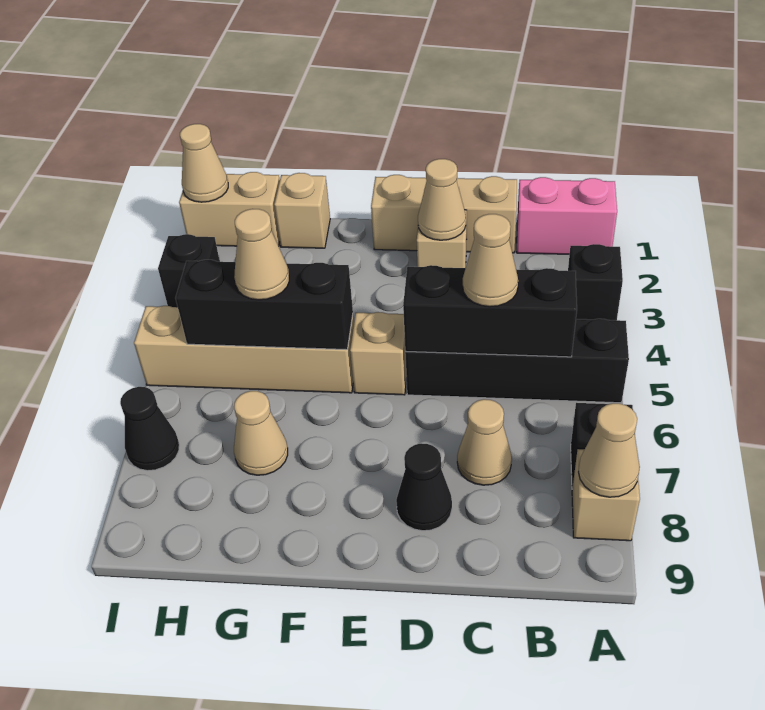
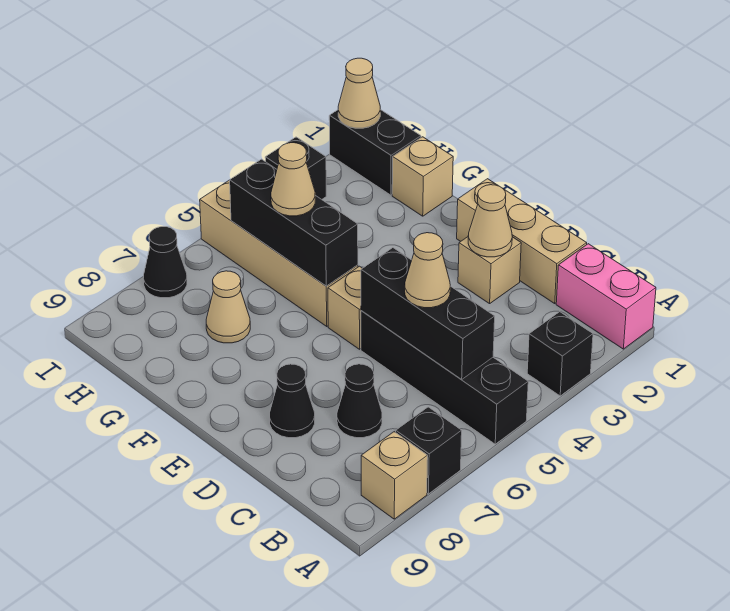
tan cone A8 level 2 -> none
tan cone C7 level 1 -> black cone C7 level 1
tan brick H1:I1 level 1 -> black brick H1:I1 level 1

